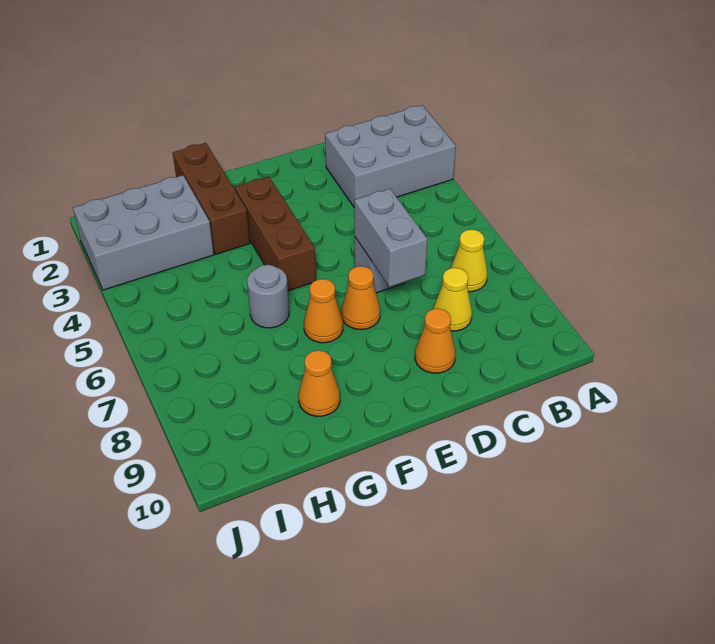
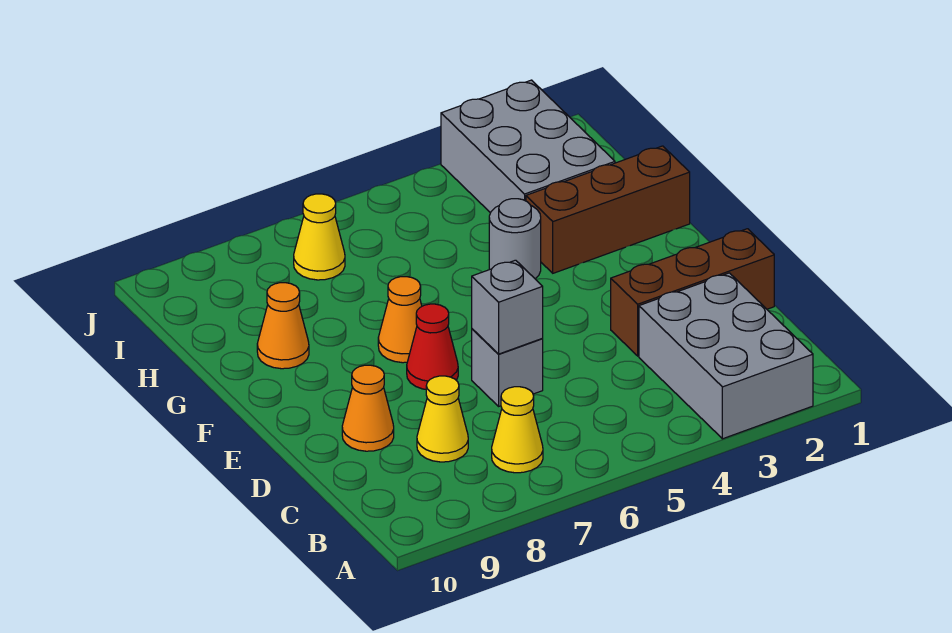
grey brick D6:D7 level 2 -> grey brick D6 level 2
orange cone E7 level 1 -> red cone E7 level 1
brown brick F3:F5 level 1 -> brown brick D1:D3 level 1
grey round brick G6 level 1 -> grey round brick G4 level 1
none -> yellow cone I7 level 1

